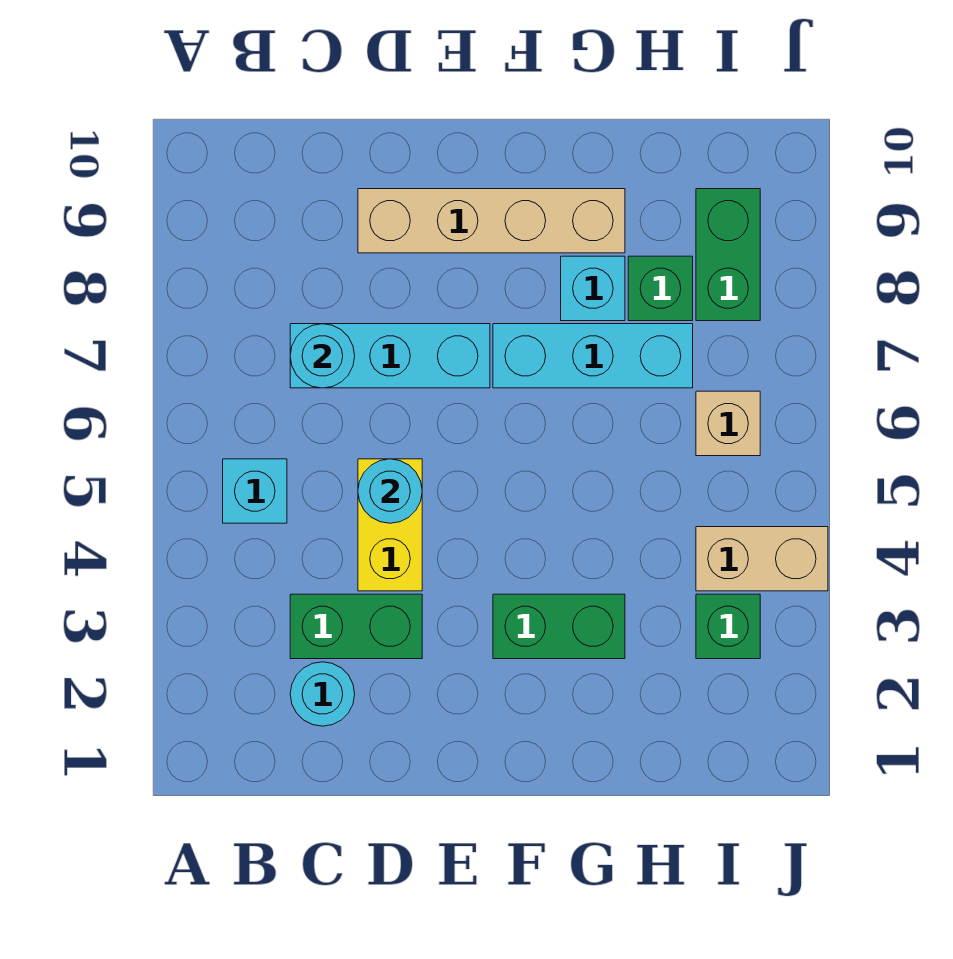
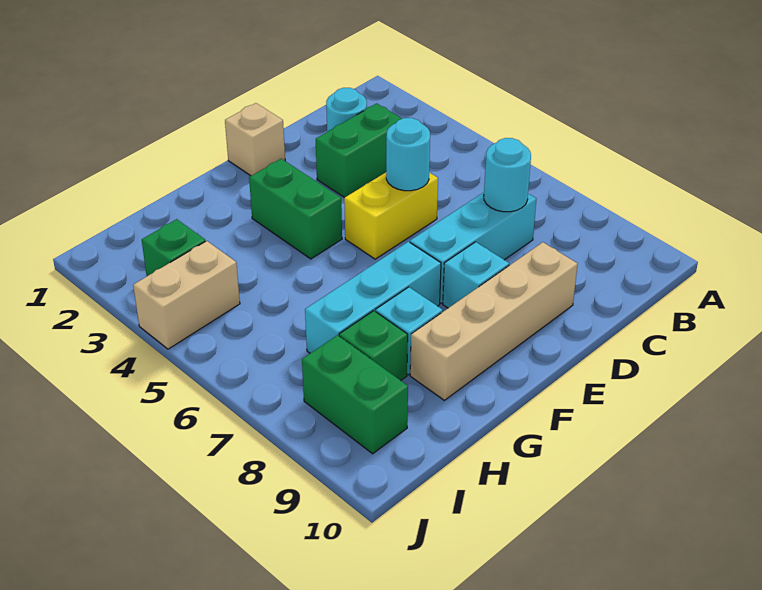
cyan brick B5 level 1 -> cyan brick E8 level 1
yellow brick D4:D5 level 1 -> yellow brick D5:E5 level 1
green brick F3:G3 level 1 -> green brick F3:F4 level 1
tan brick I6 level 1 -> tan brick E1 level 1

